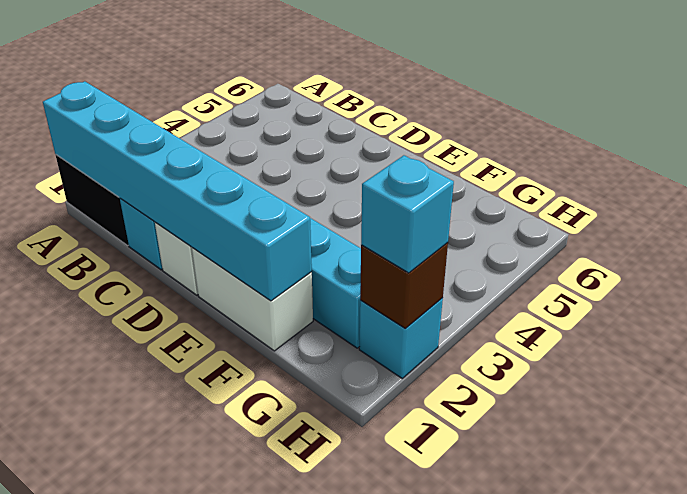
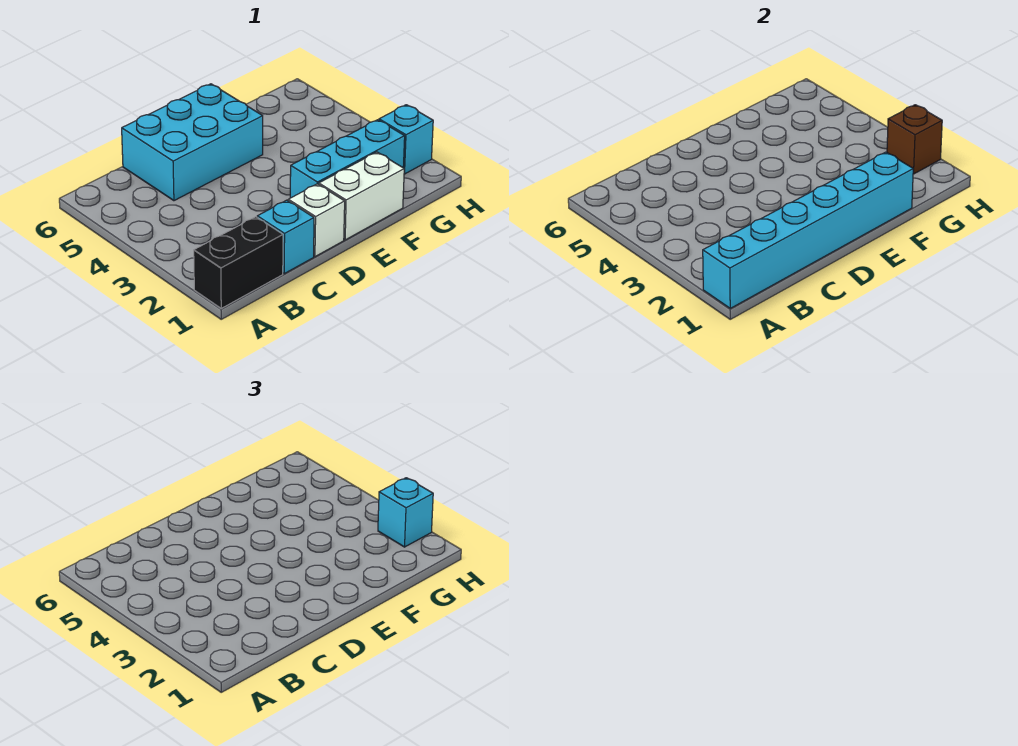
none -> cyan brick C5:E6 level 1

